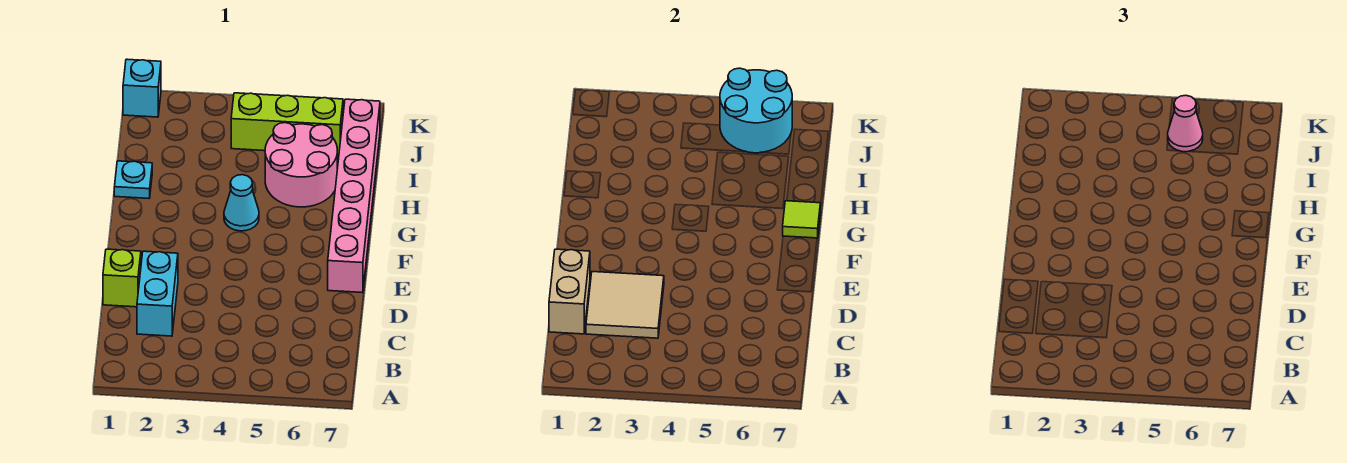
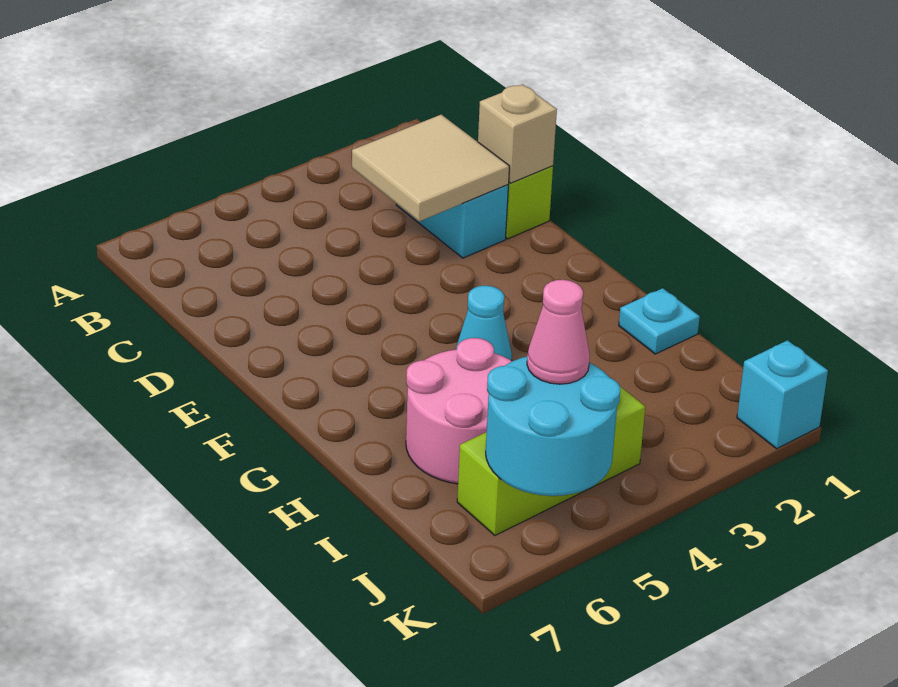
tan brick C1:D1 level 2 -> tan brick D1 level 2
pink brick E7:J7 level 1 -> none
lime tile G7 level 2 -> none

